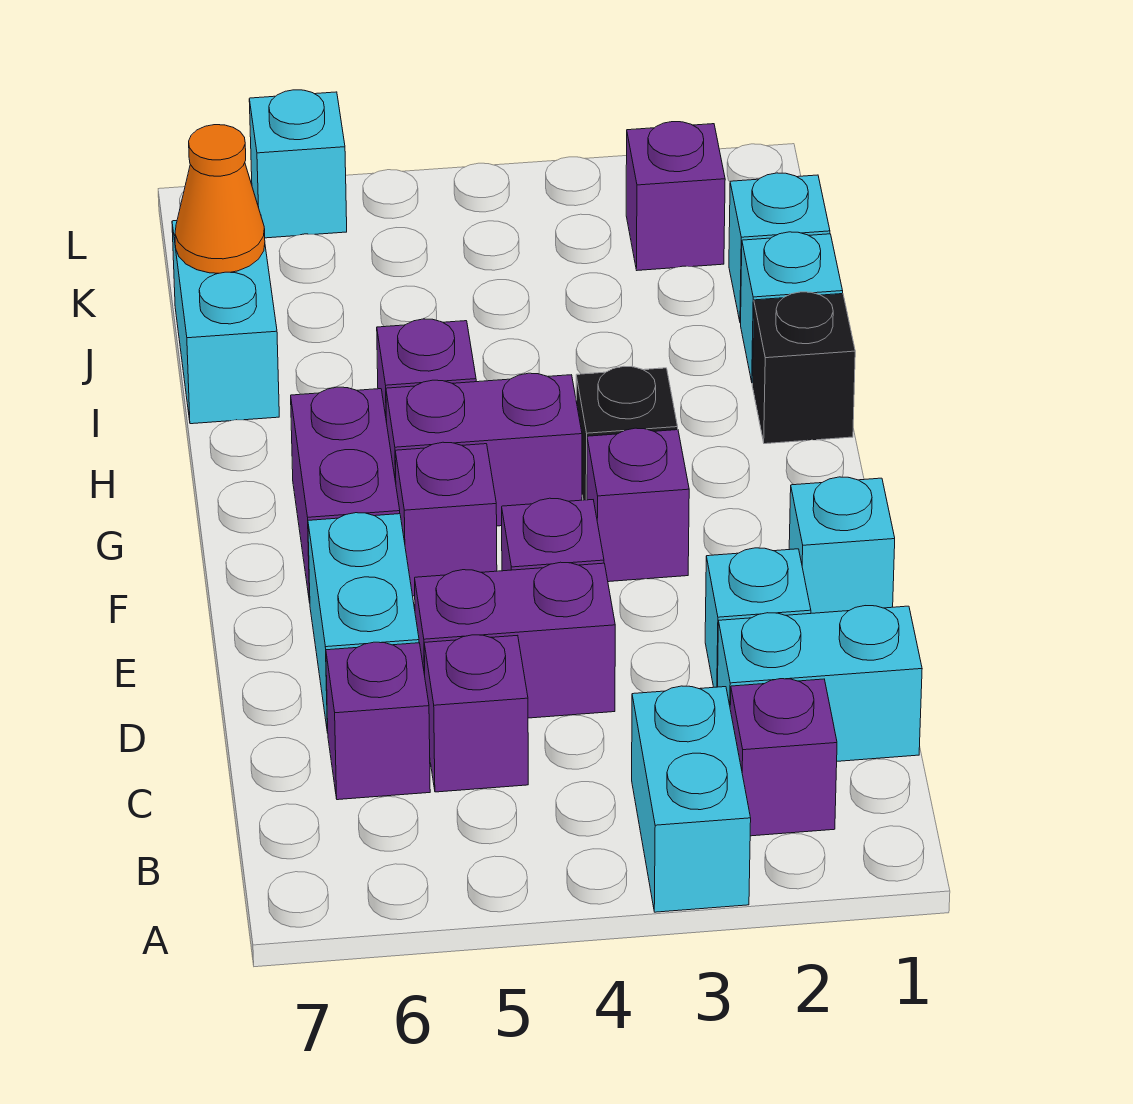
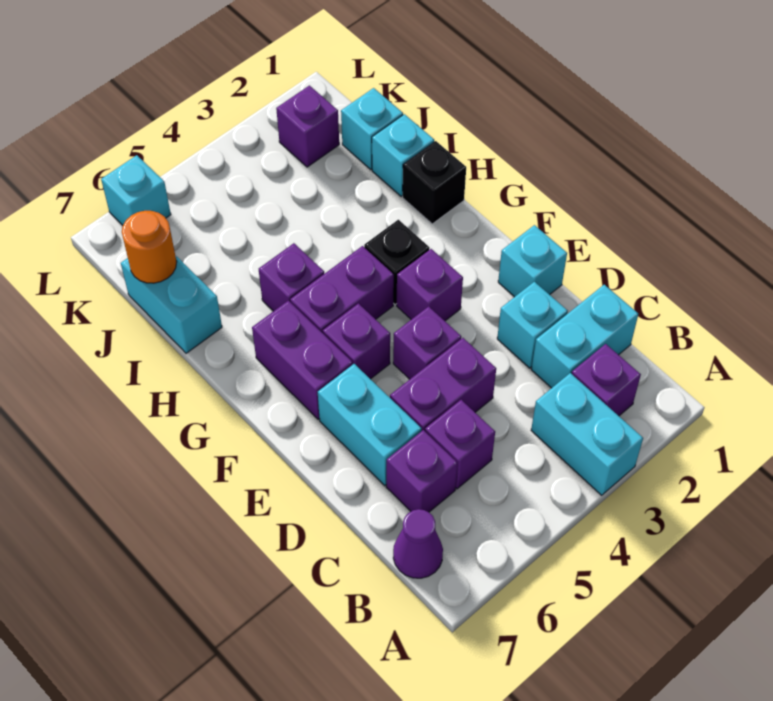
none -> purple cone B7 level 1
orange cone J7 level 2 -> orange round brick J7 level 2

